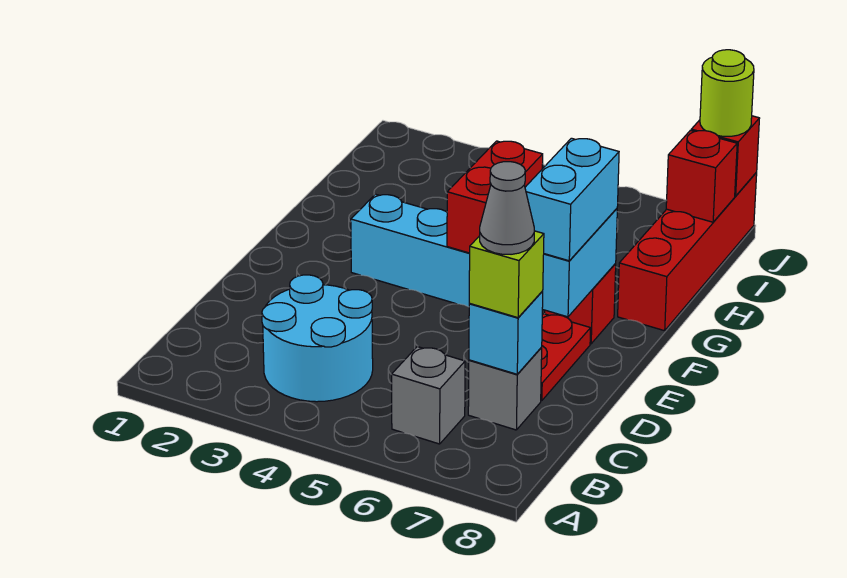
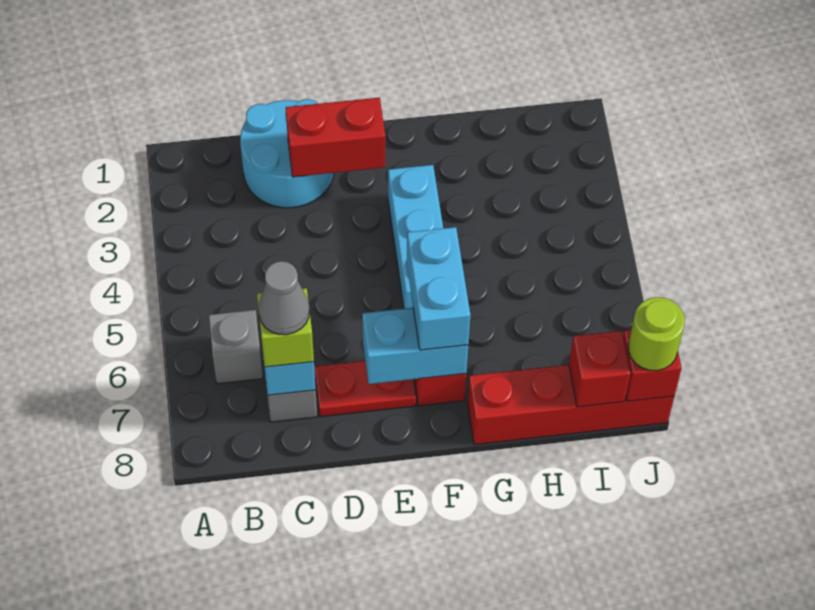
cyan round brick B3:C4 level 1 -> cyan round brick C1:D2 level 1
cyan brick E7:F7 level 3 -> cyan brick F6:F7 level 3
red brick F5:G5 level 2 -> red brick D2:E2 level 2

